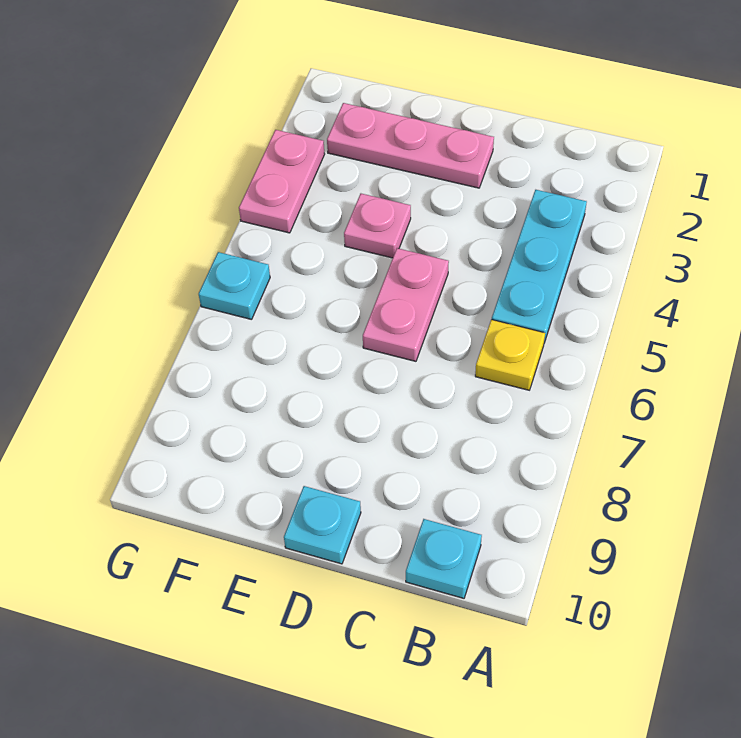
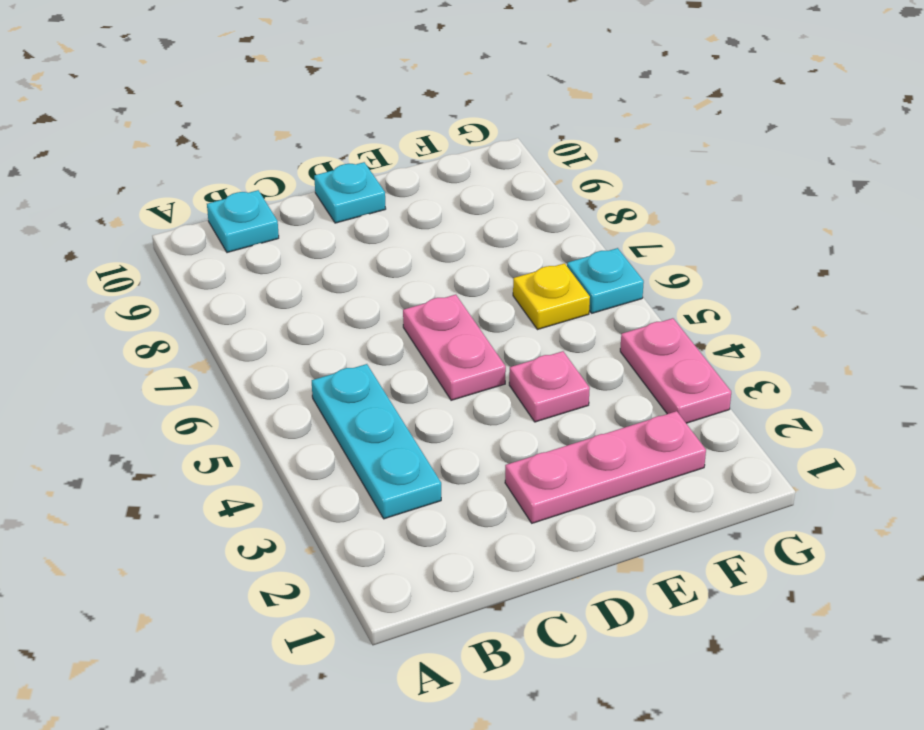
yellow plate B6 level 1 -> yellow plate F6 level 1

